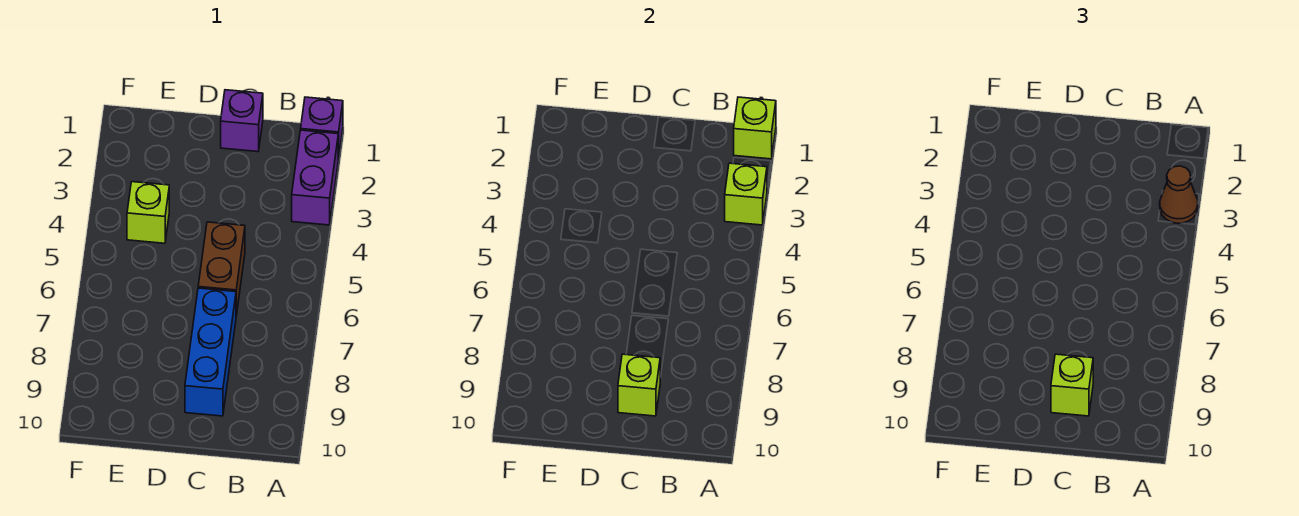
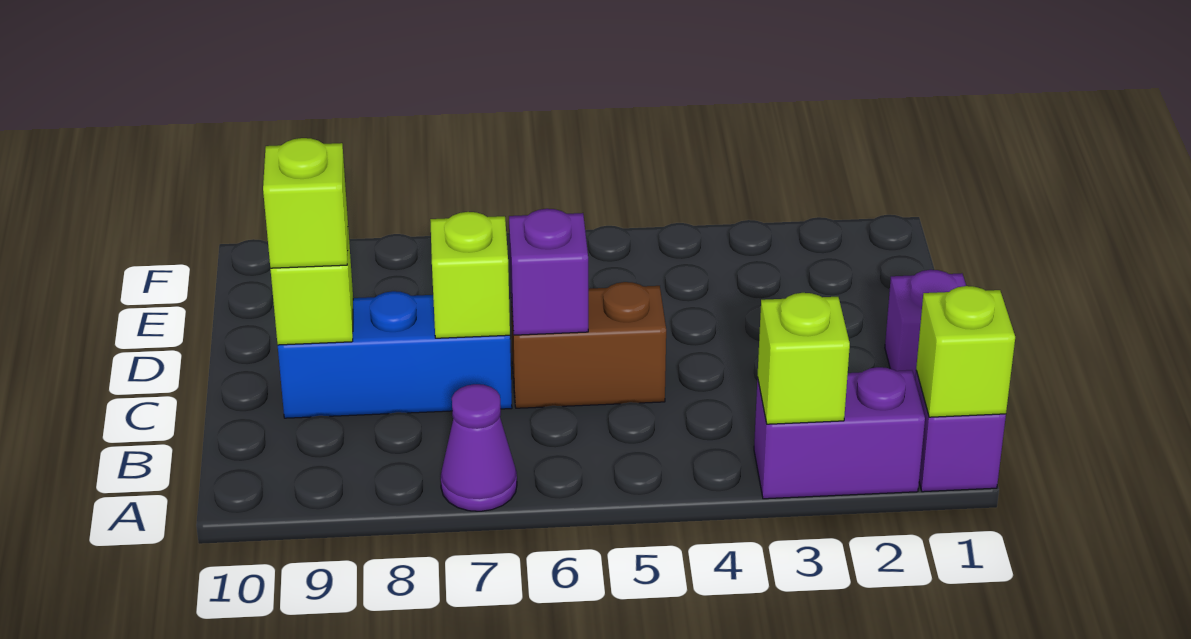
brown cone A3 level 3 -> none
none -> purple cone A7 level 1
none -> purple brick C6 level 2
lime brick E4 level 1 -> lime brick C7 level 2

